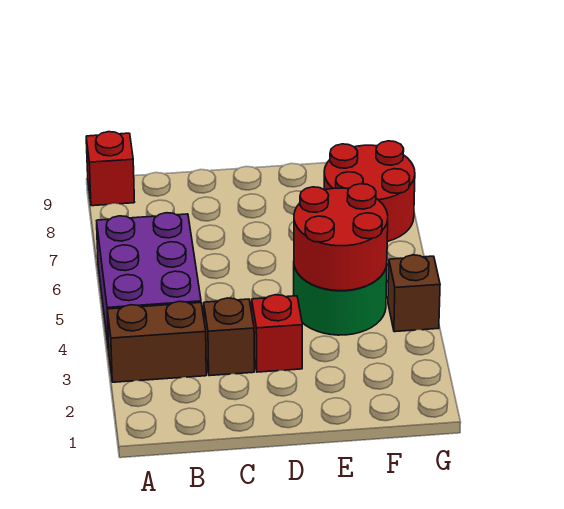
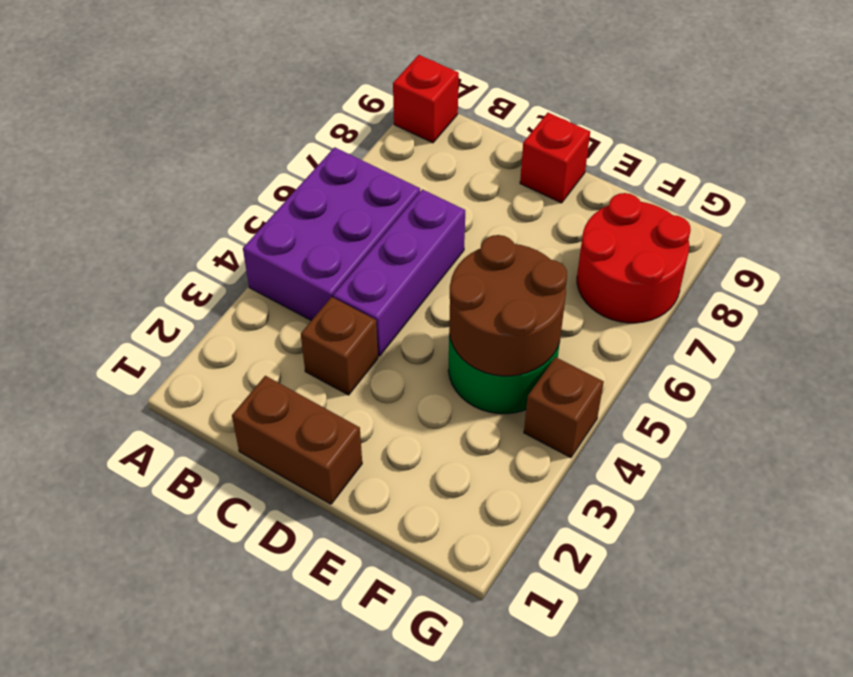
brown brick A3:B3 level 1 -> brown brick C1:D1 level 1
none -> purple brick C4:C6 level 1
red brick D3 level 1 -> red brick D9 level 1
red round brick E4:F5 level 2 -> brown round brick E4:F5 level 2

